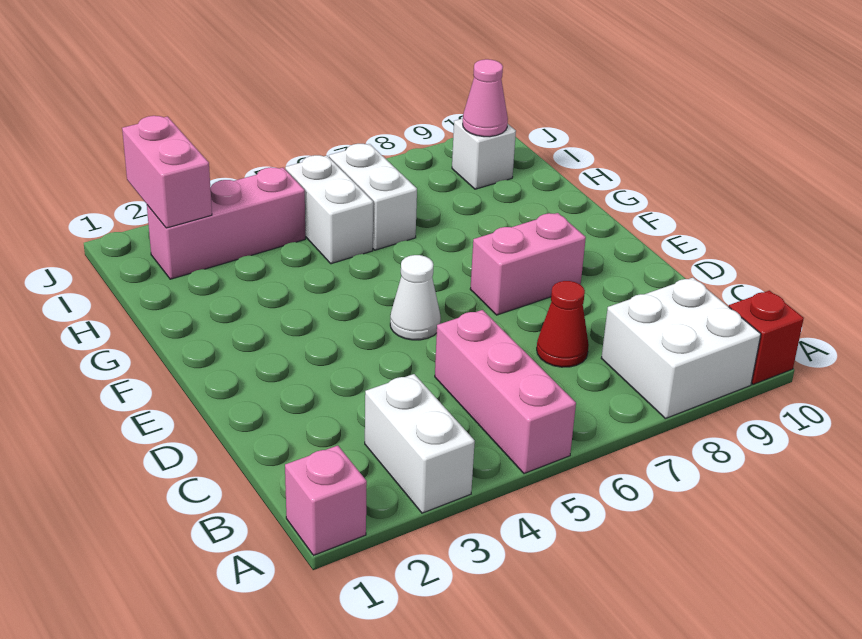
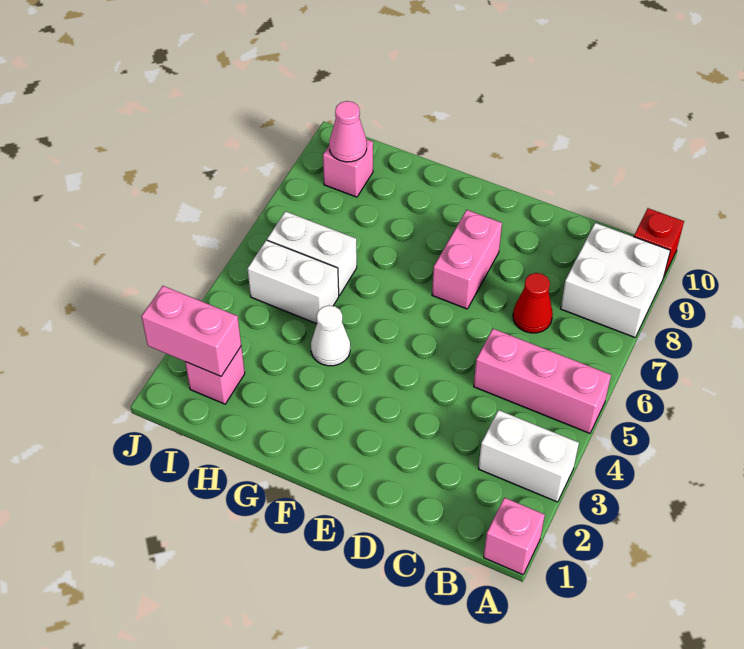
white cone E5 level 1 -> white cone G4 level 1
pink brick I2:I4 level 1 -> pink brick I2 level 1
white brick I9 level 1 -> pink brick I9 level 1

